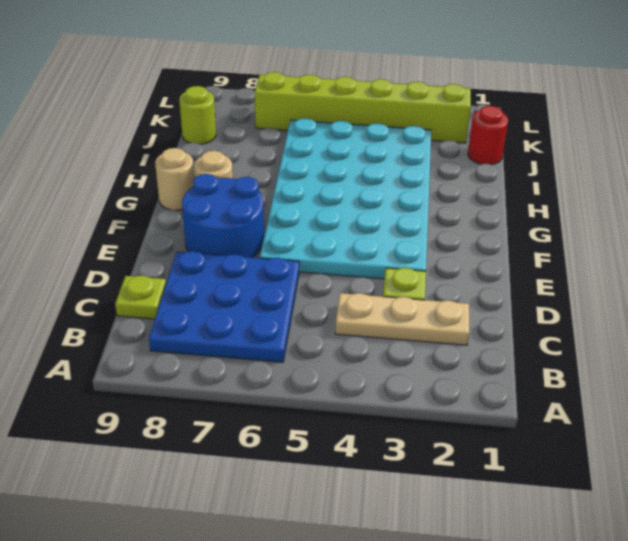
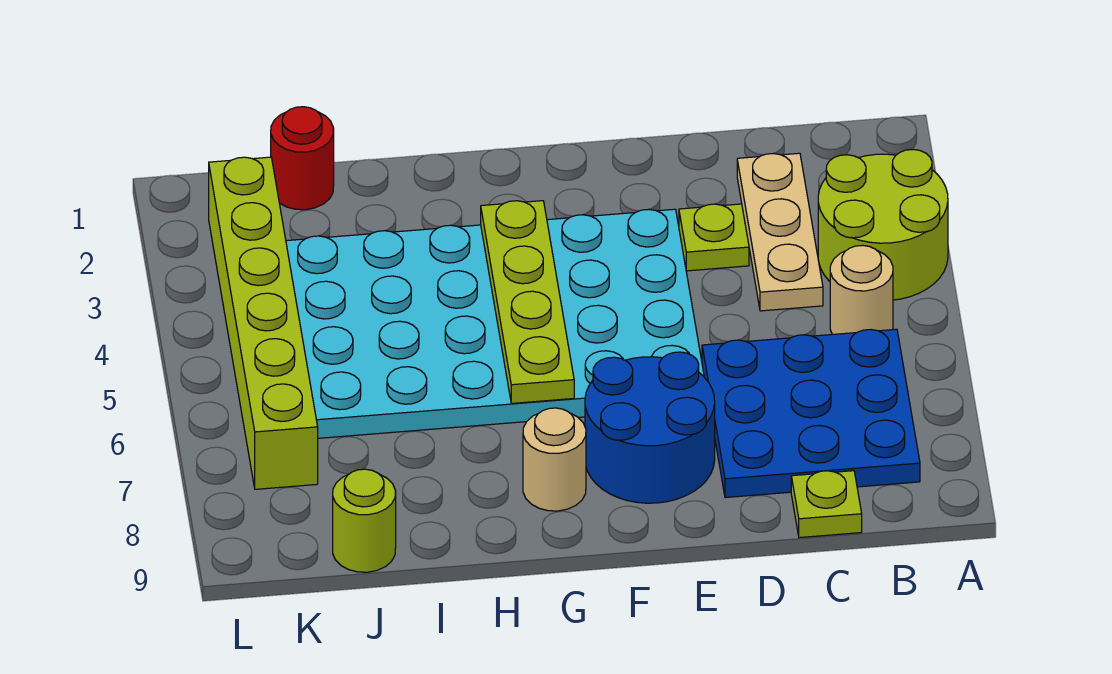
none -> lime round brick A3:B4 level 1
none -> lime plate G3:G6 level 2
tan round brick G9 level 1 -> tan round brick B5 level 1

